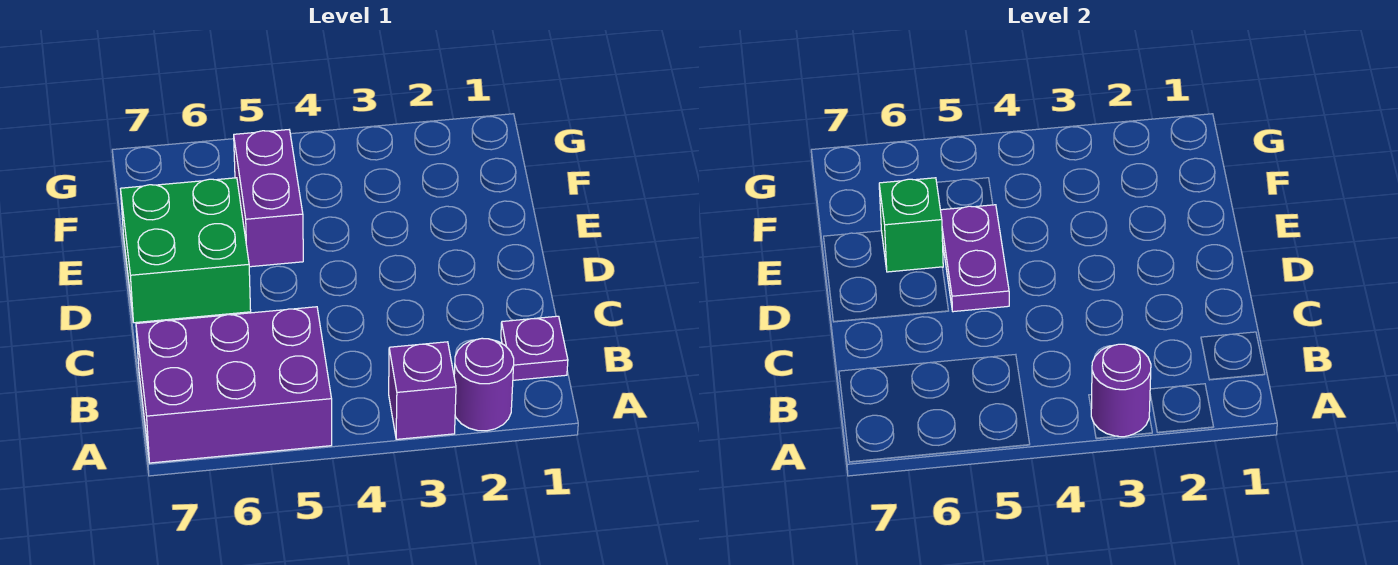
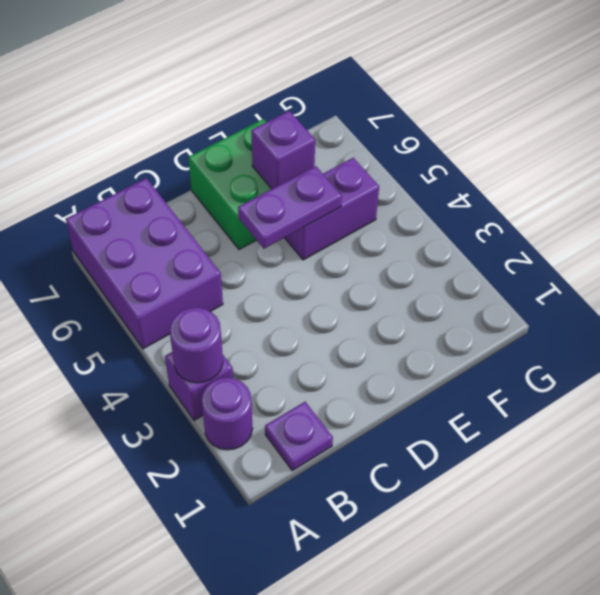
green brick E6 level 2 -> purple brick E6 level 2

